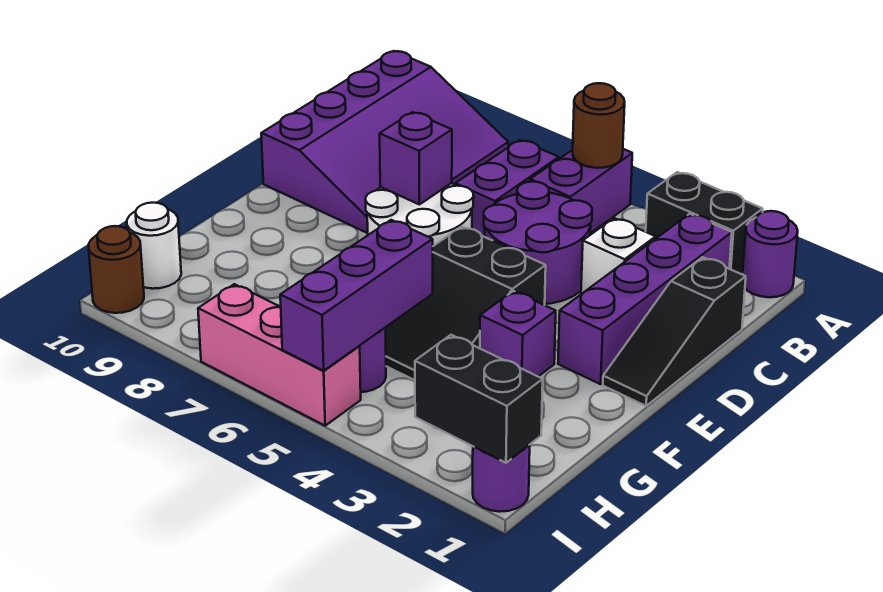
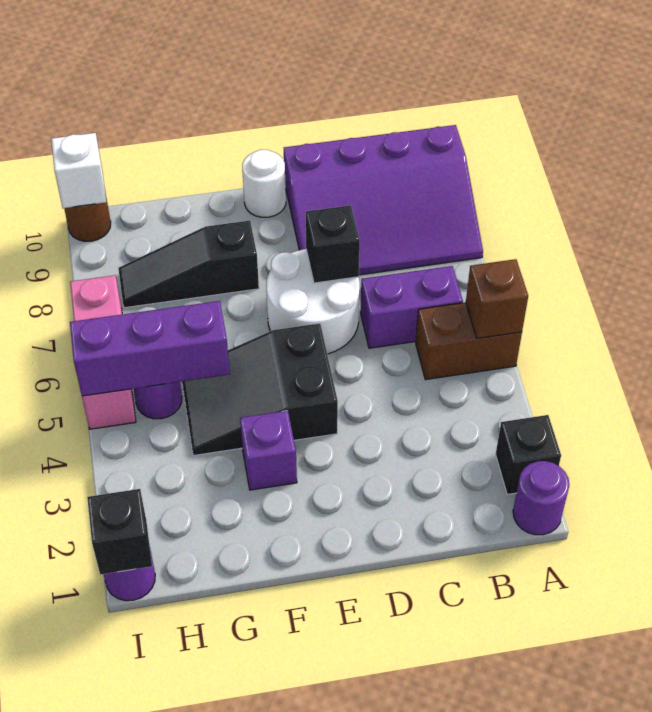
black brick A2:A3 level 1 -> black brick A2 level 1
purple brick A5:B5 level 1 -> brown brick A5:B5 level 1
brown round brick A5 level 2 -> brown brick A5 level 2
purple brick B2:E2 level 1 -> none
black slope C1:E1 level 1 top C -> black slope F8:H8 level 1 top F
white brick C3 level 1 -> white brick I10 level 2
purple round brick C4:D5 level 1 -> none
purple brick D7 level 2 -> black brick D7 level 2
white round brick H10 level 1 -> white round brick E10 level 1
black brick I1:I2 level 2 -> black brick I1 level 2

